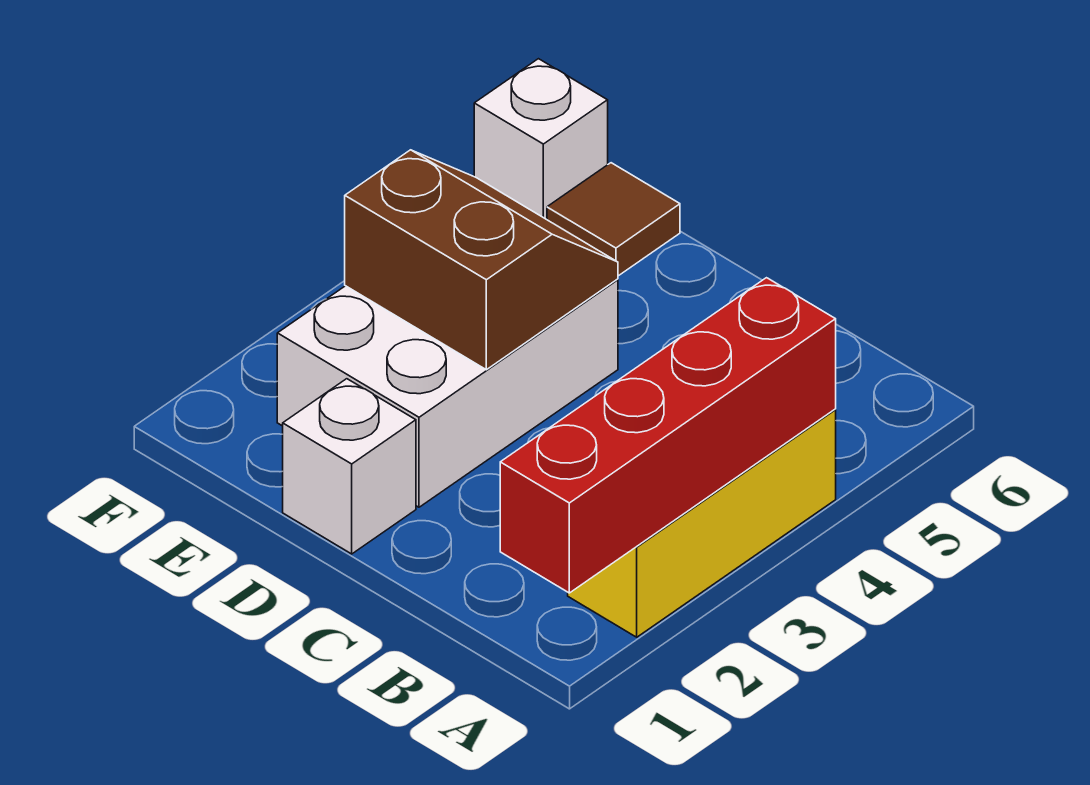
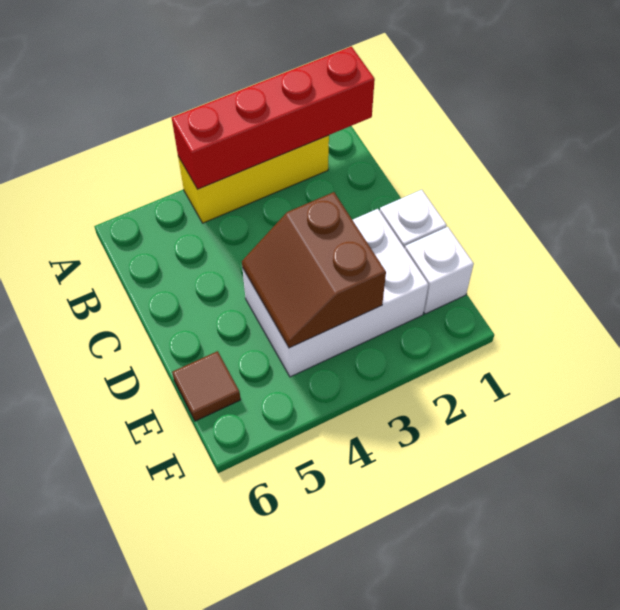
white brick F6 level 1 -> white brick E1 level 1

